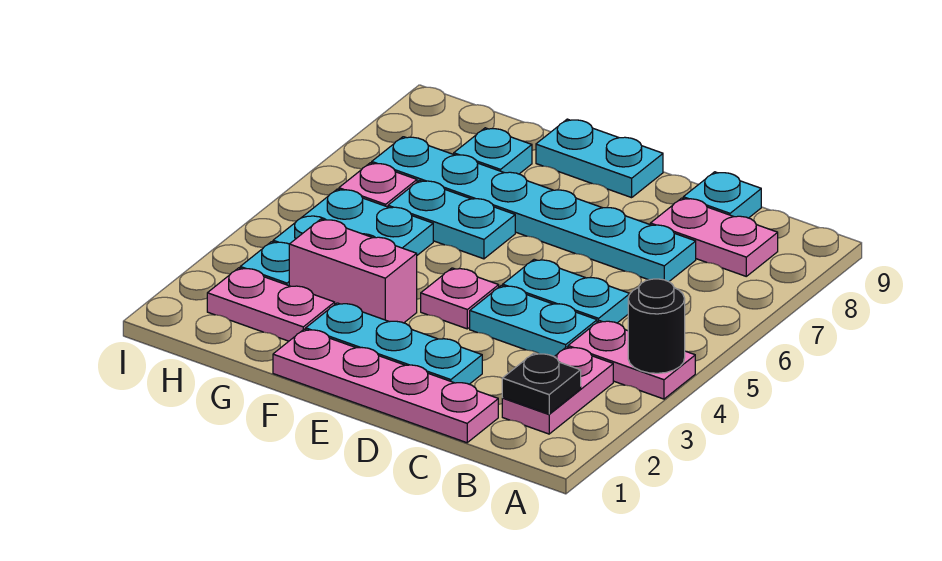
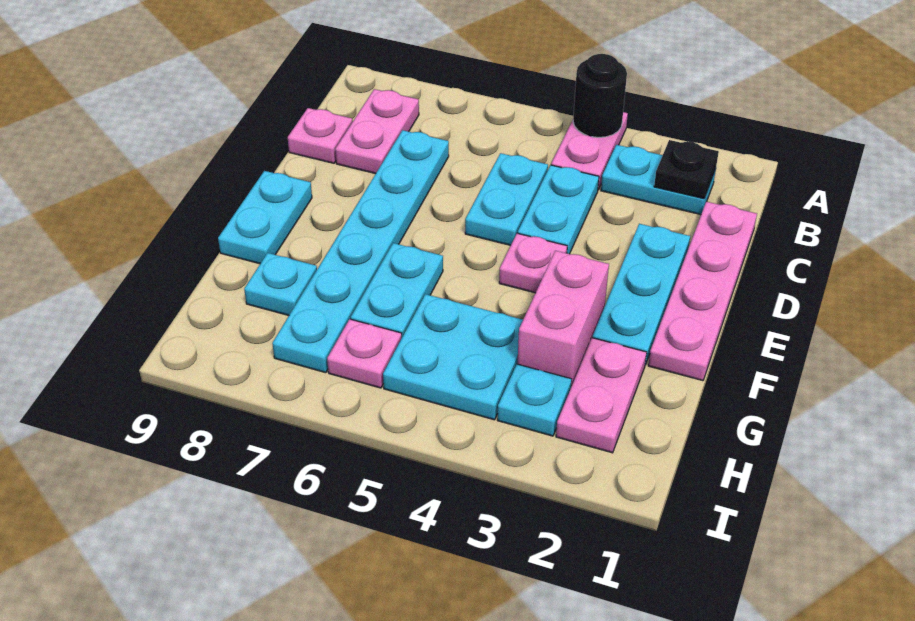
pink plate B2:B3 level 1 -> cyan plate B2:B3 level 1
cyan plate C9 level 1 -> pink plate C9 level 1

